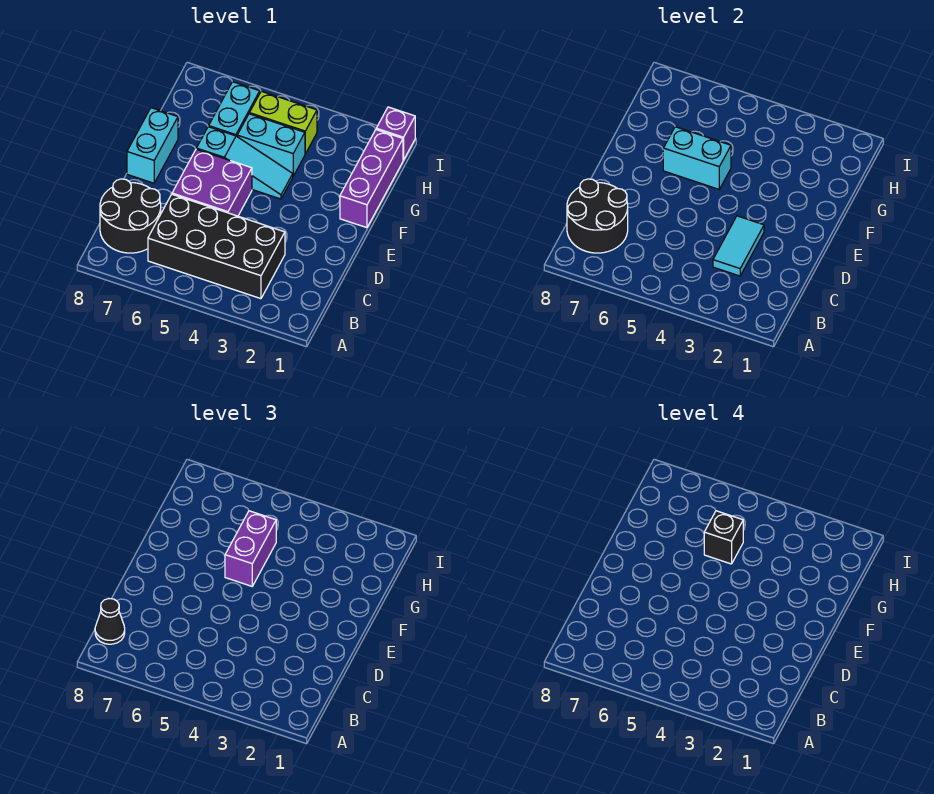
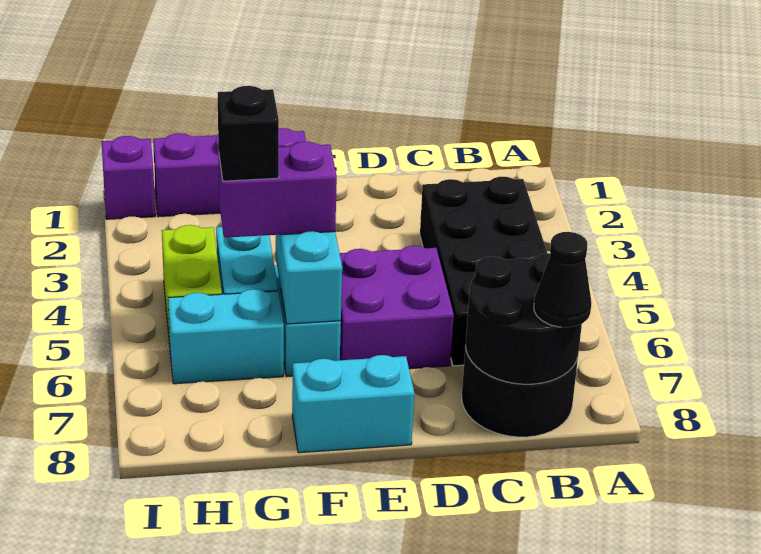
cyan tile C3:D3 level 2 -> none

